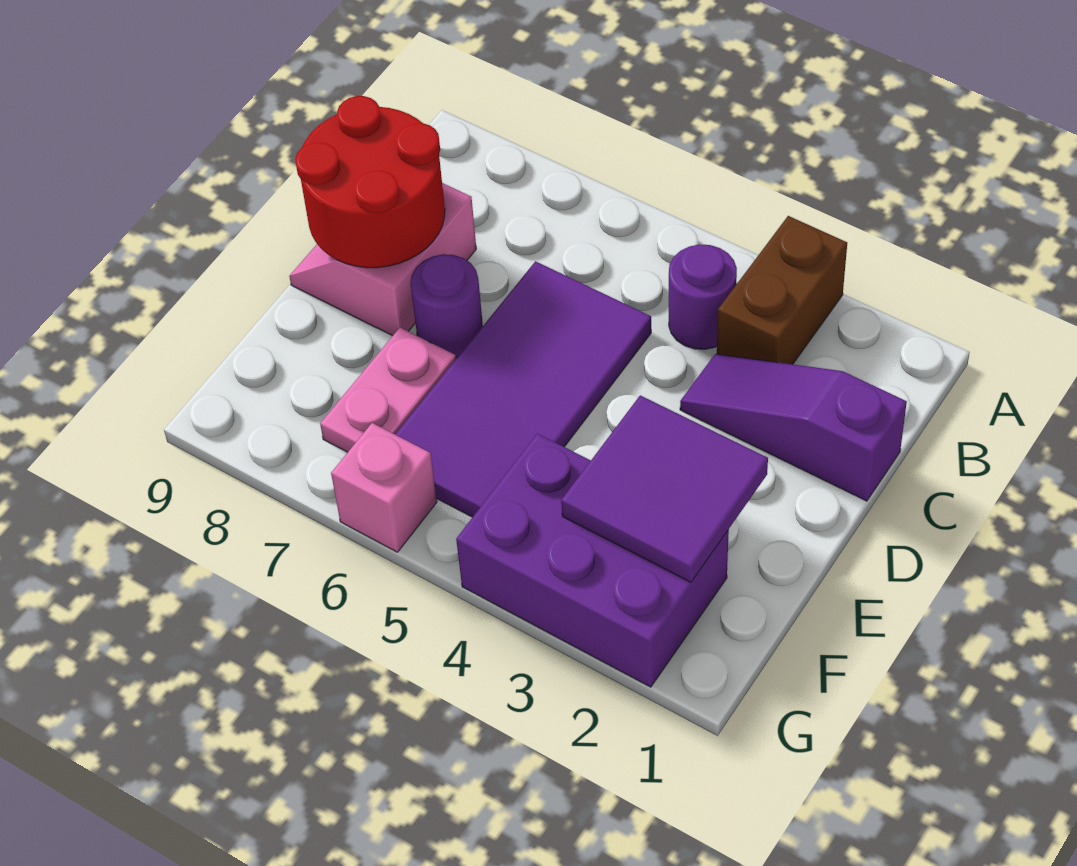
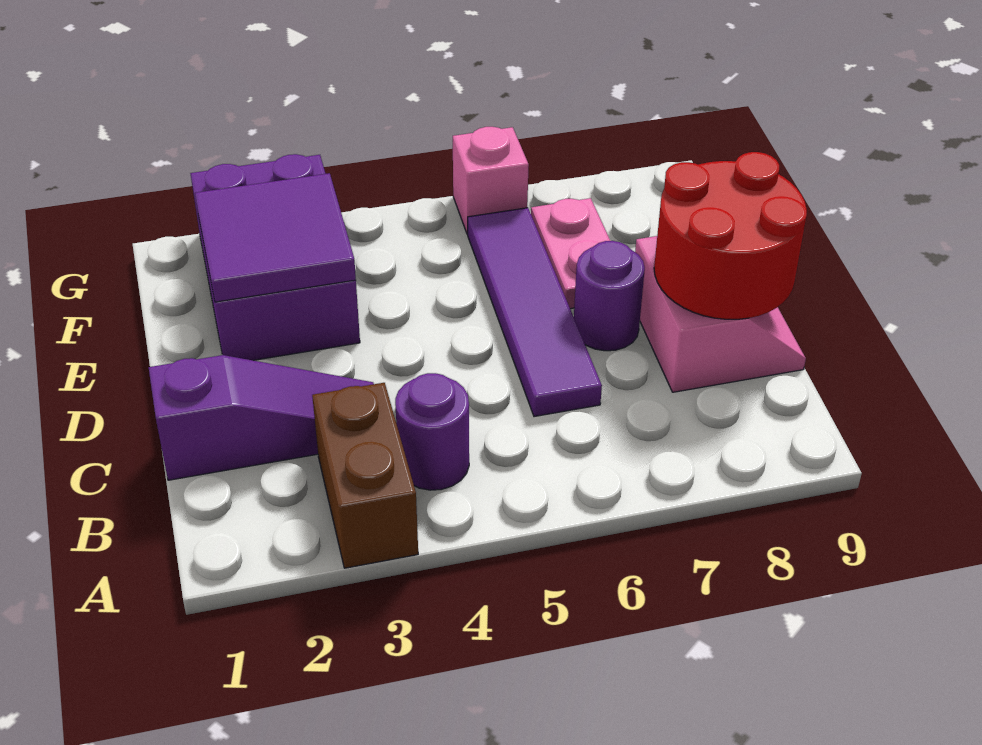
purple tile C5:F6 level 1 -> purple tile C6:F6 level 1
purple brick F2:G4 level 1 -> purple brick E2:G3 level 1

